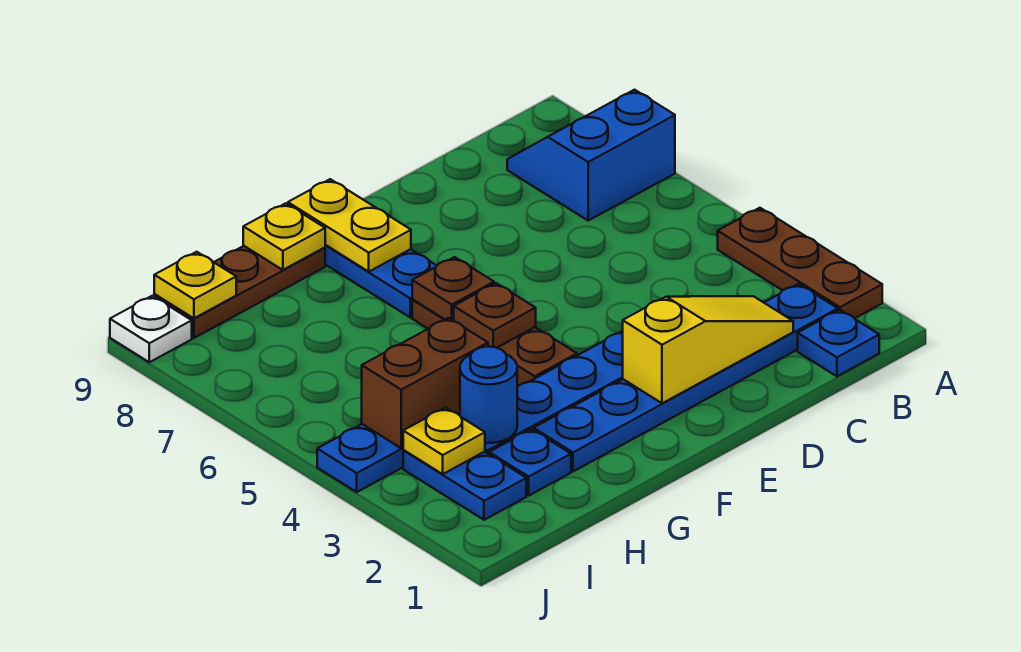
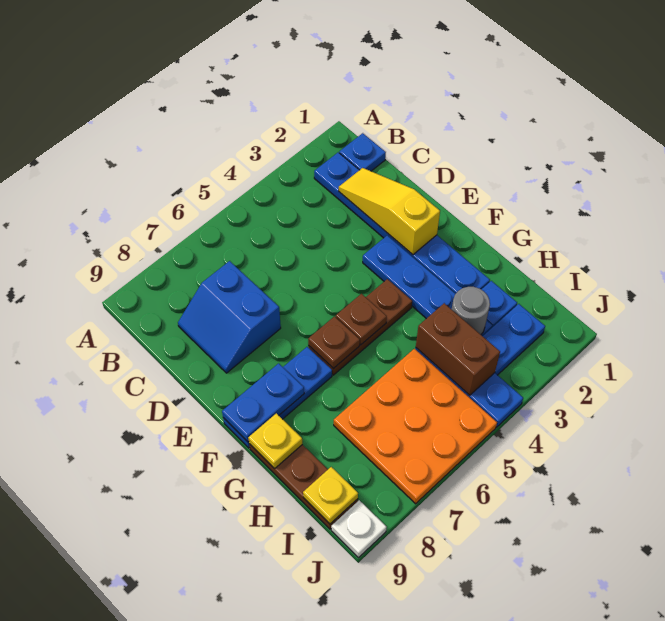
brown plate A2:A4 level 1 -> none
blue slope A7:B8 level 1 top 7 -> blue slope C7:D8 level 1 top 7
yellow plate F8:F9 level 2 -> blue plate F8:F9 level 2
blue round brick H3 level 2 -> grey round brick H3 level 2
none -> orange plate H5:J7 level 1
yellow plate I3 level 2 -> none

